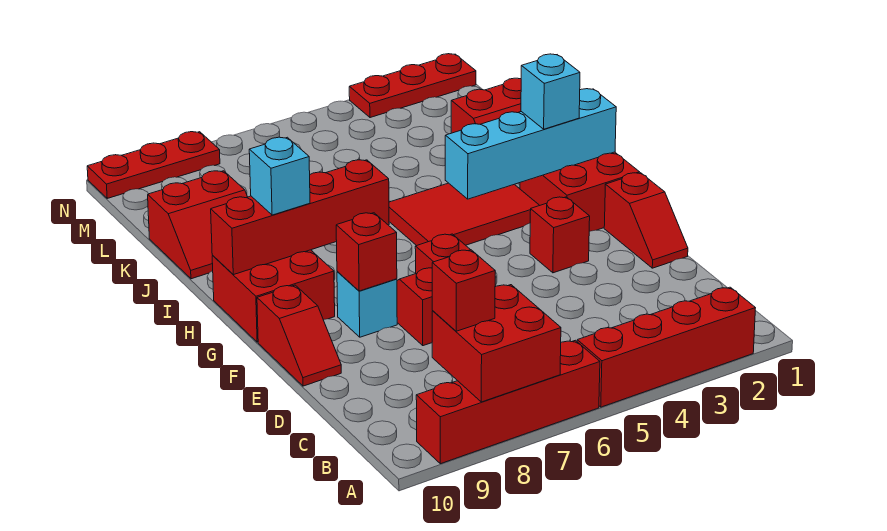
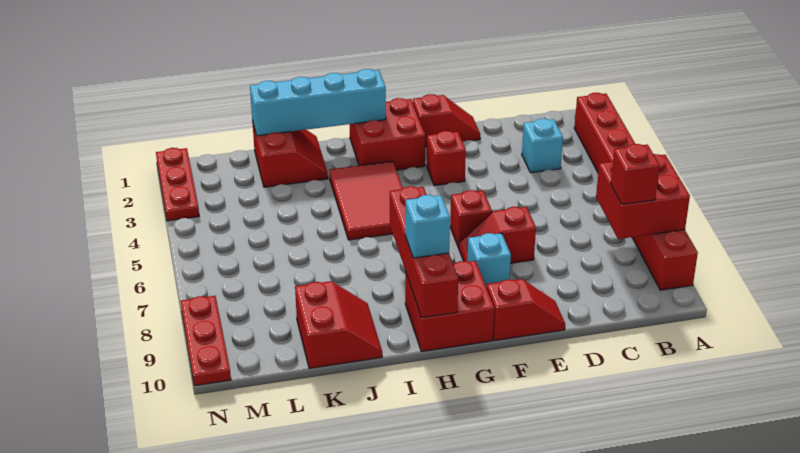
red brick F8 level 2 -> none
cyan brick H1:H4 level 2 -> cyan brick H1:K1 level 2
cyan brick H2 level 3 -> cyan brick C3 level 1

